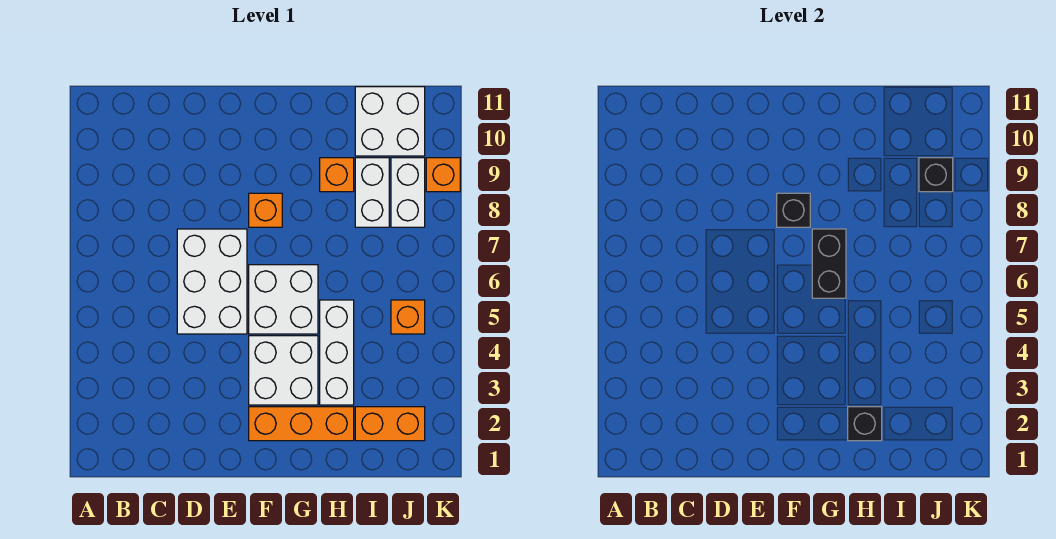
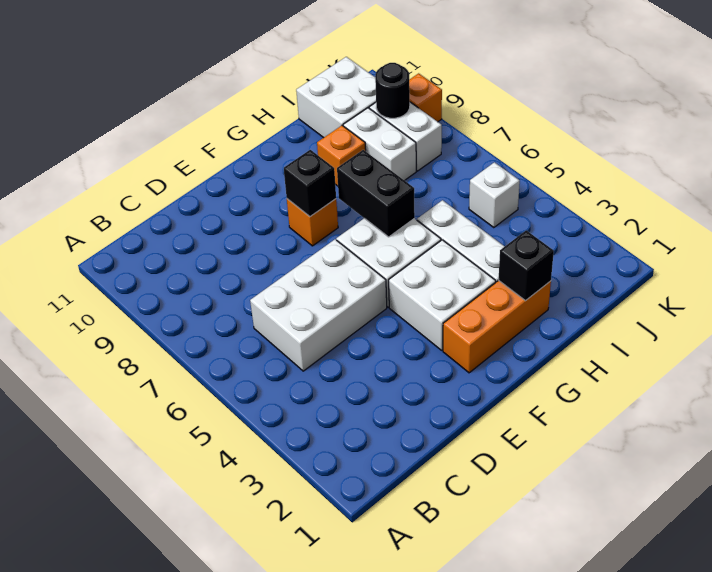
white brick D5:E7 level 1 -> white brick C5:E6 level 1
orange brick I2:J2 level 1 -> none
orange brick J5 level 1 -> white brick J5 level 1
black brick J9 level 2 -> black round brick J9 level 2

